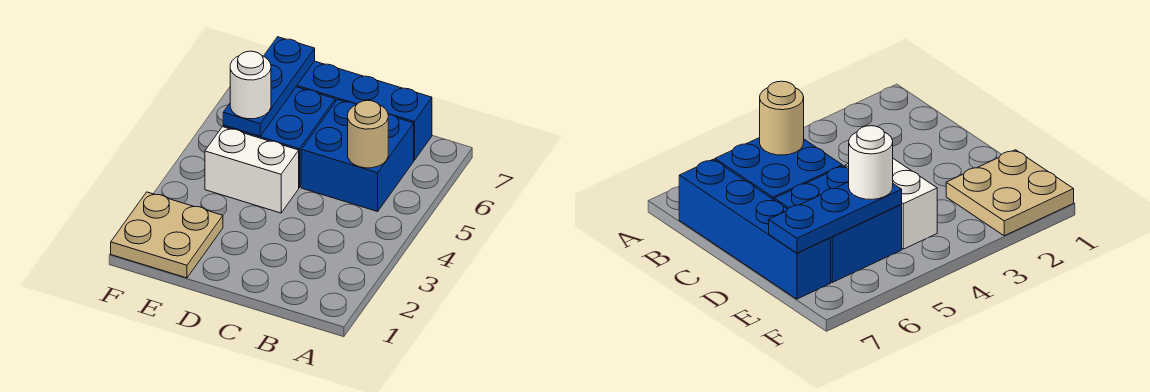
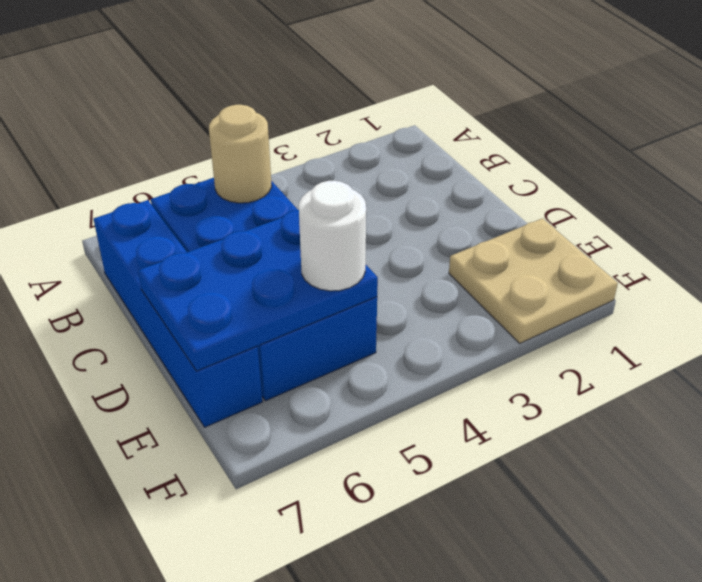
white brick D4:E4 level 1 -> none
blue plate E5:E7 level 2 -> blue plate D5:E7 level 2

